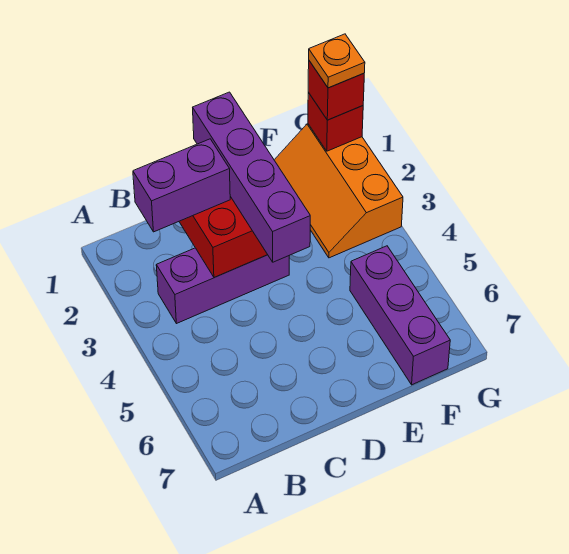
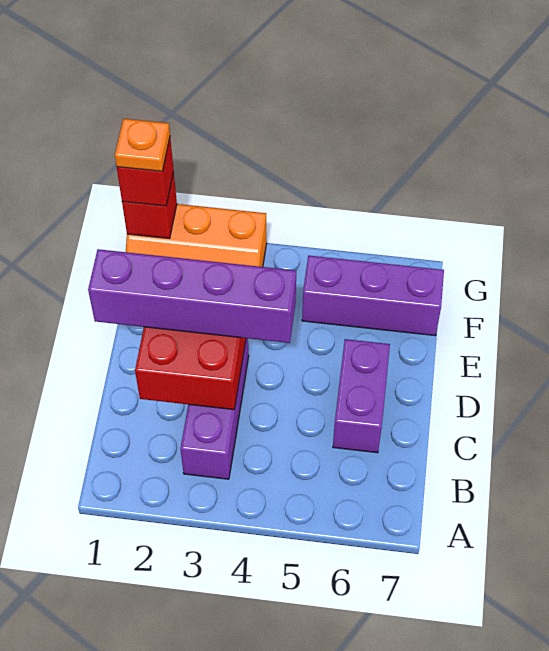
purple brick B2:C2 level 3 -> purple brick C6:D6 level 1

